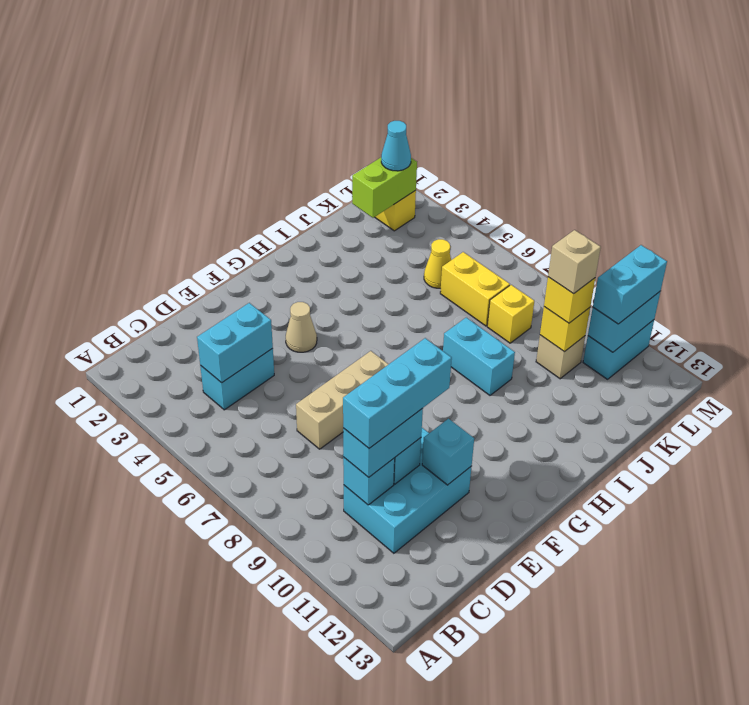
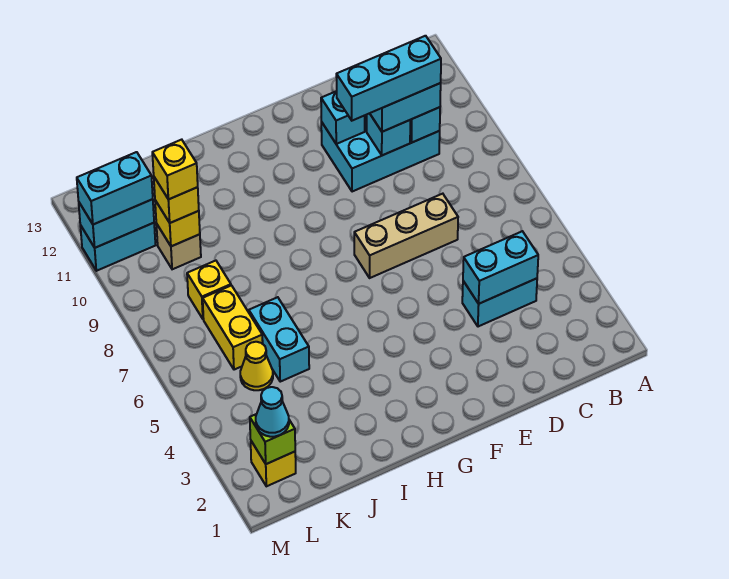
tan cone F4 level 1 -> none
cyan brick I8:I9 level 1 -> cyan brick J5:J6 level 1
lime brick K2:L2 level 2 -> lime brick L2 level 2
tan brick K10 level 4 -> yellow brick K10 level 4

